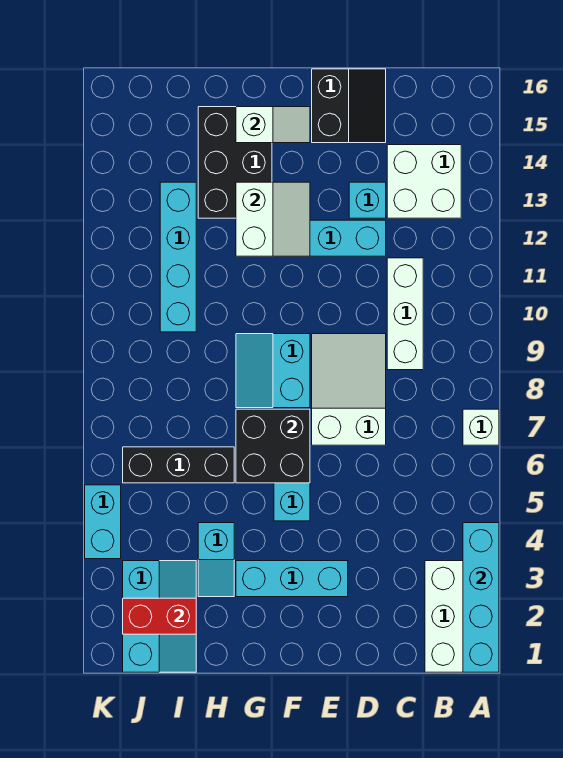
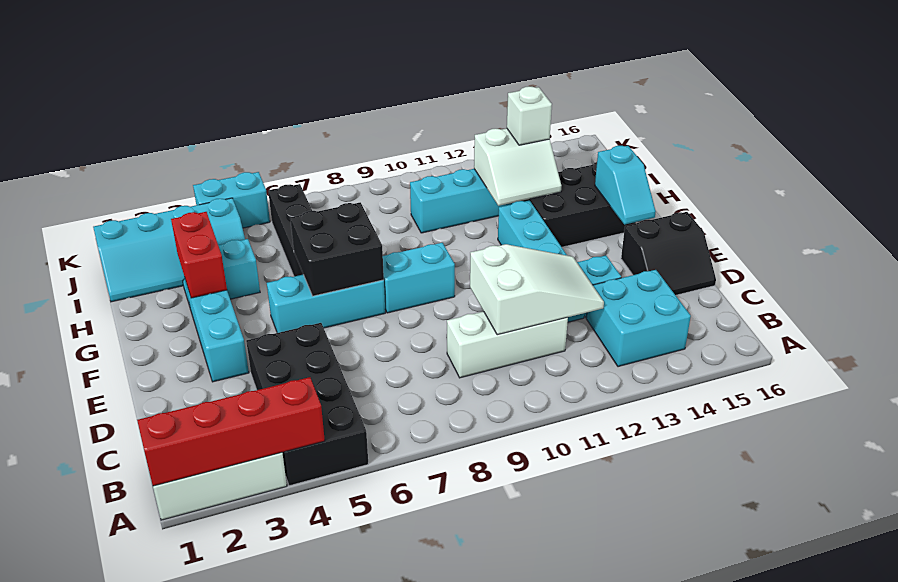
cyan brick A1:A4 level 2 -> red brick A1:A4 level 2
none -> black brick A4:D5 level 1
white brick A7 level 1 -> white brick I13 level 3
white brick B13:C14 level 1 -> cyan brick B13:C14 level 1
white slope D7:E9 level 1 top 7 -> white slope C10:D12 level 2 top 10
white slope F12:G13 level 2 top G -> white slope H12:I13 level 2 top I
white slope F15:G15 level 2 top G -> cyan slope F15:G15 level 2 top G
cyan slope I1:J3 level 1 top J -> cyan slope I1:J4 level 1 top J
red brick I2:J2 level 2 -> red brick G3:H3 level 2

